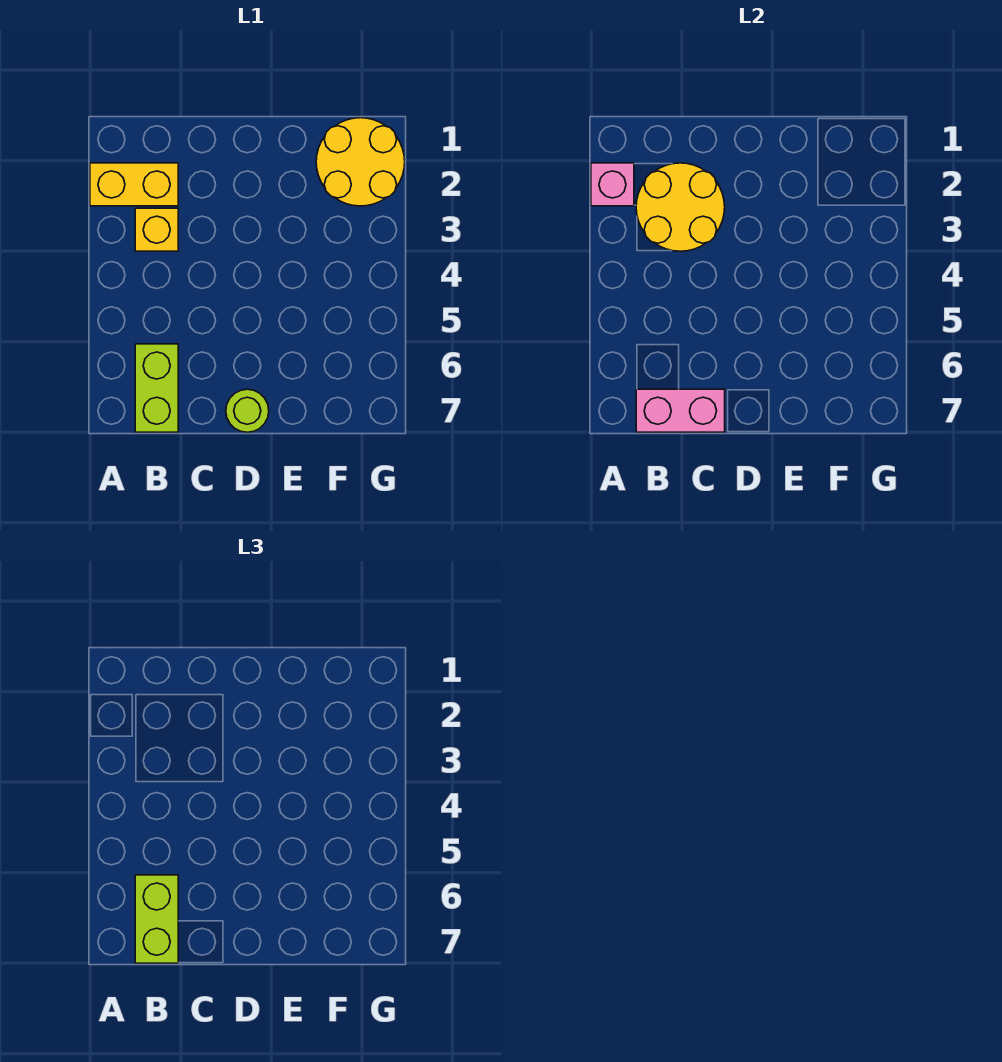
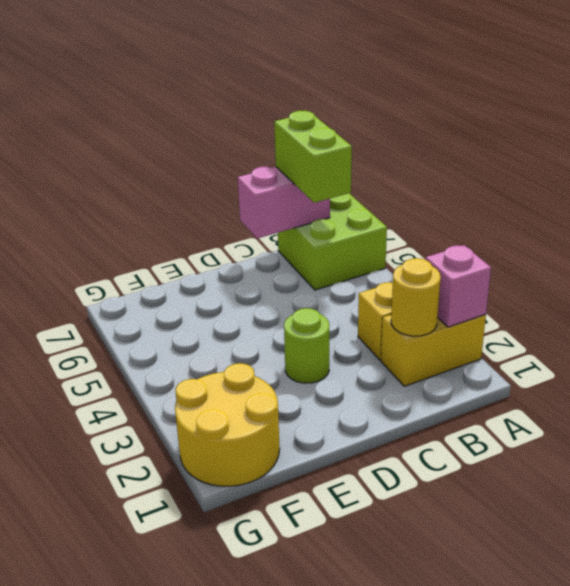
yellow round brick B2:C3 level 2 -> yellow round brick B2 level 2
lime brick B6:B7 level 1 -> lime brick A6:B7 level 1
lime round brick D7 level 1 -> lime round brick D3 level 1

